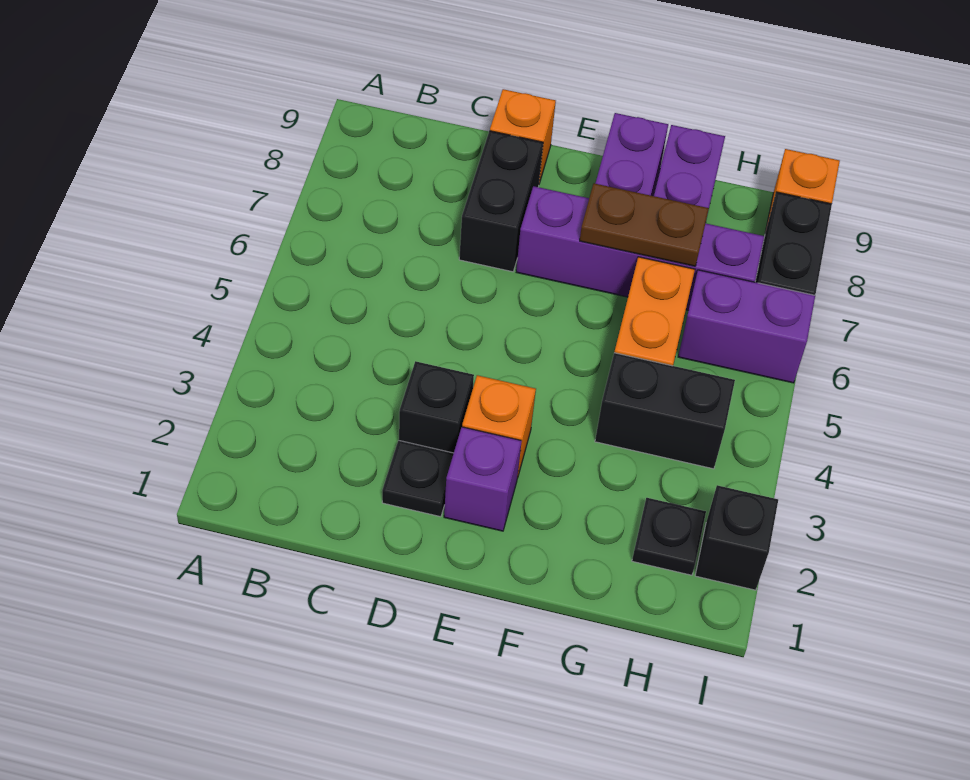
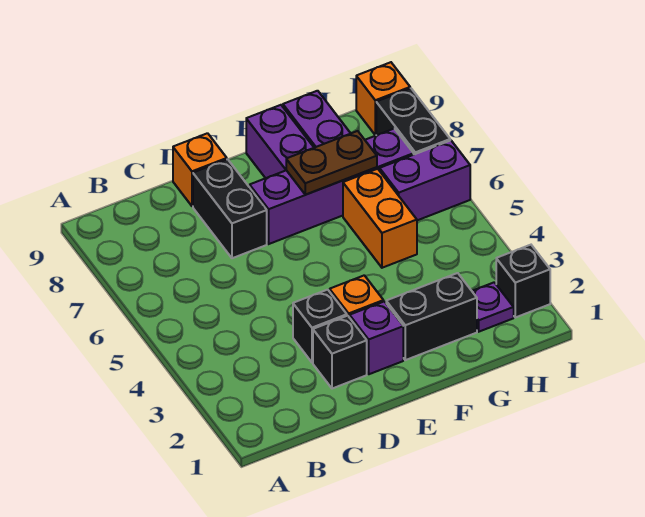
black plate D2 level 1 -> black brick D2 level 1
black brick G4:H4 level 1 -> black brick F2:G2 level 1
black plate H2 level 1 -> purple plate H2 level 1

